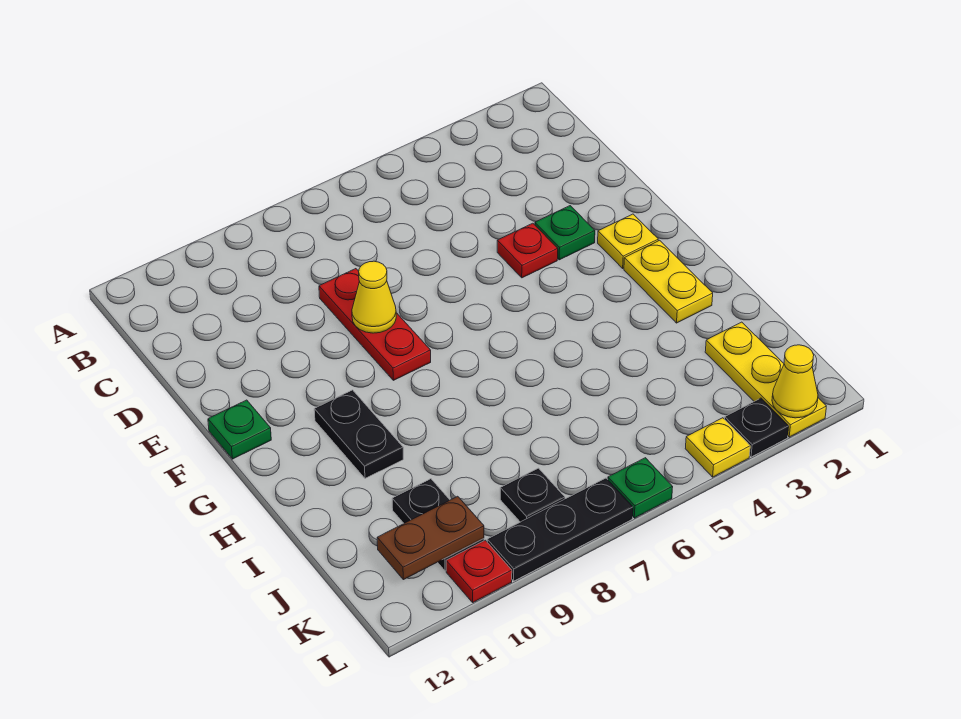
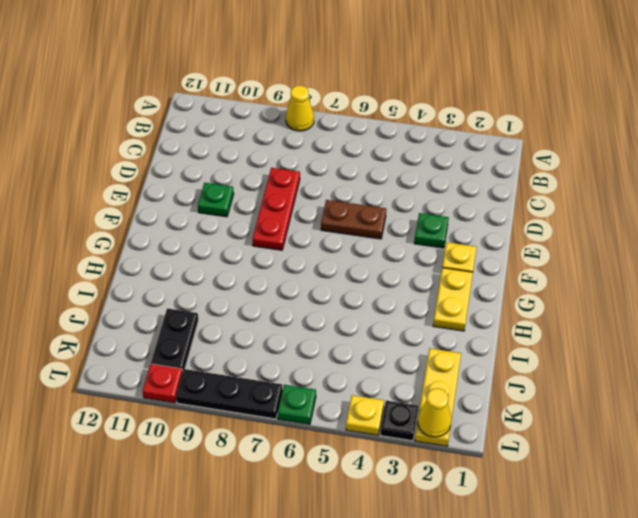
red plate E4 level 1 -> none
yellow cone E8 level 2 -> yellow cone A8 level 1
green plate F12 level 1 -> green plate E10 level 1
black plate G10:H10 level 1 -> none
black plate K8 level 1 -> none
brown plate K10:K11 level 2 -> brown plate E5:E6 level 1

